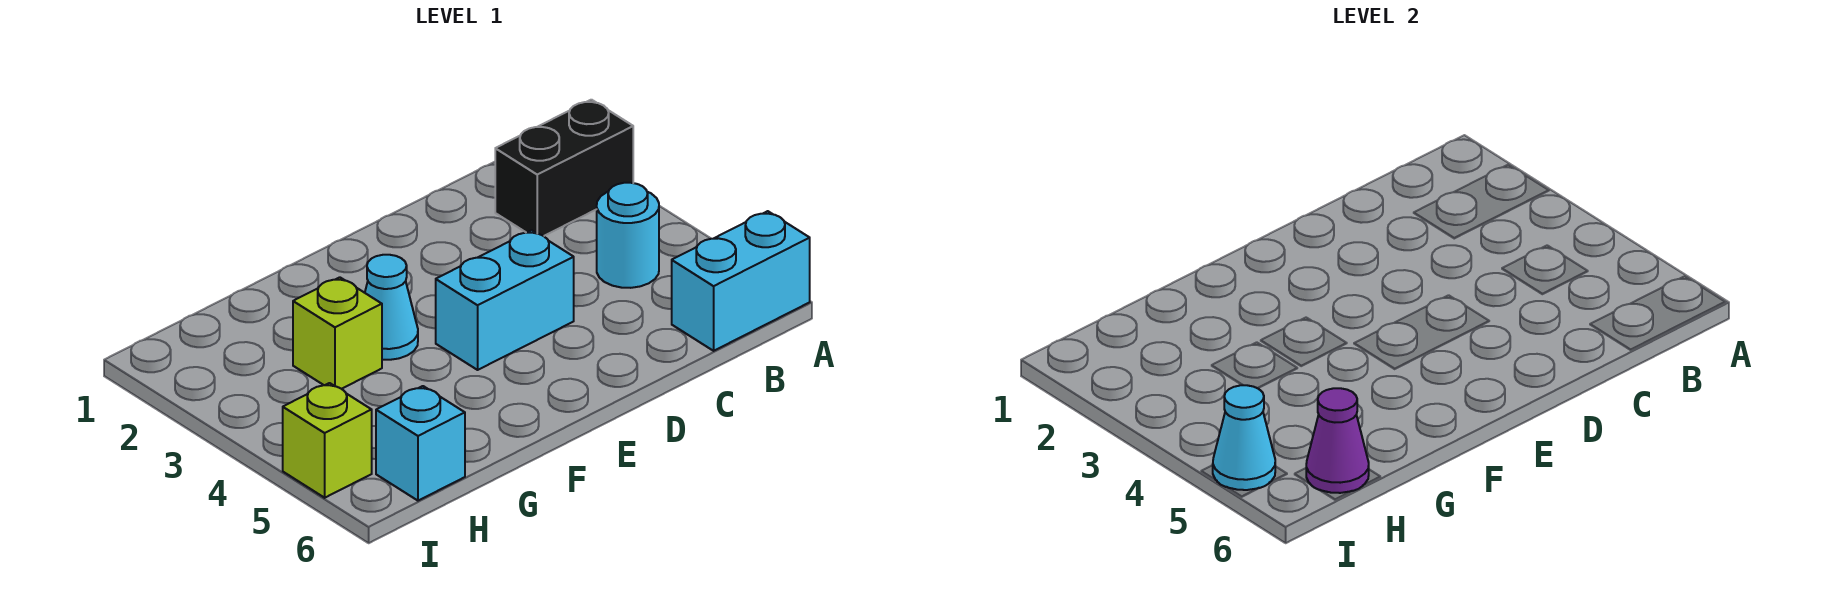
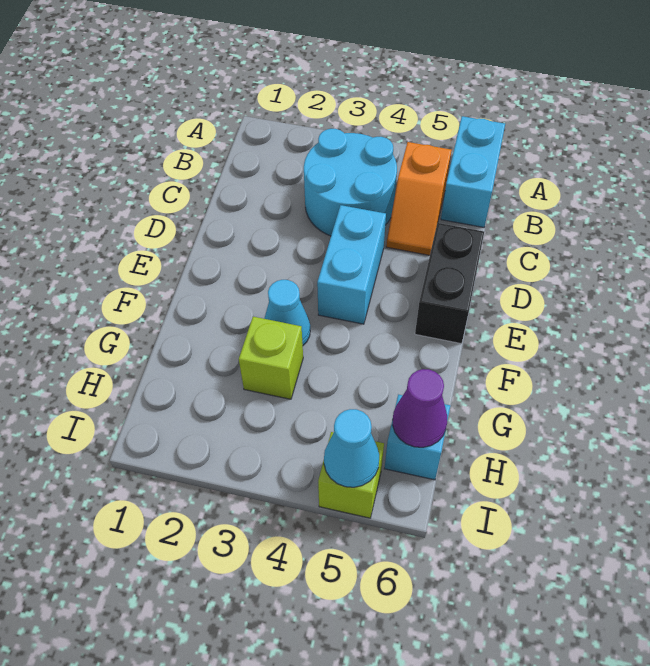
black brick A2:B2 level 1 -> black brick D6:E6 level 1
cyan round brick B4 level 1 -> cyan round brick B3:C4 level 1
none -> orange slope B5:C5 level 1 top B

